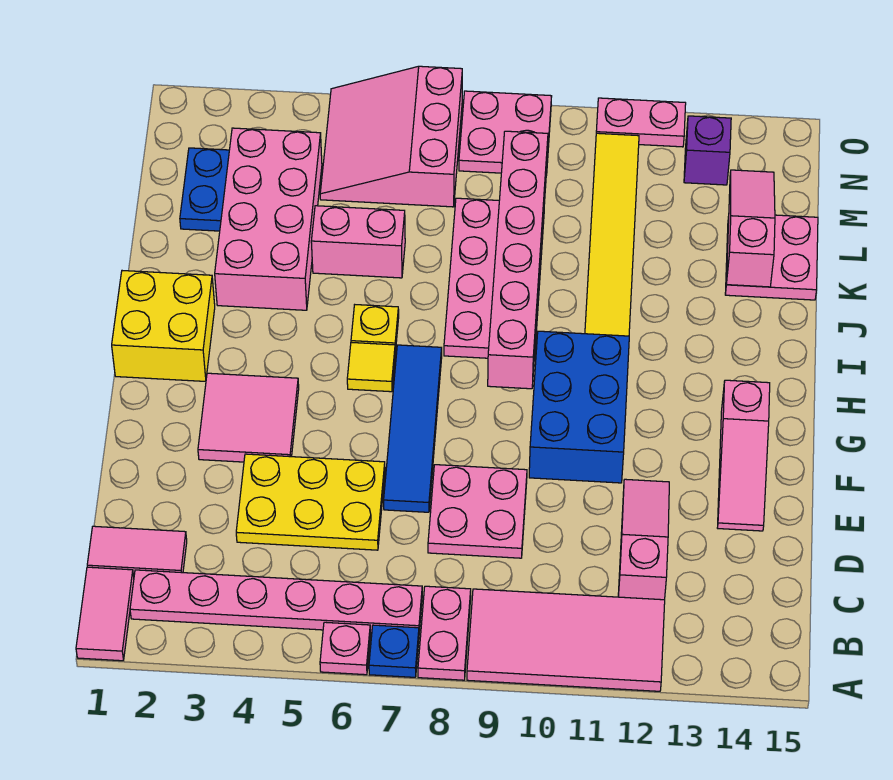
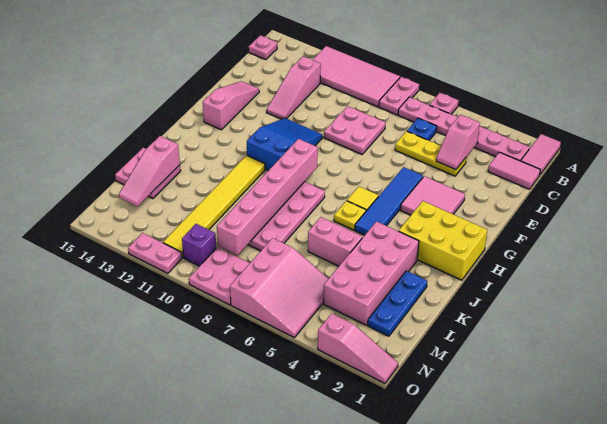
blue plate A7 level 1 -> blue plate C6 level 1
none -> pink plate B15 level 1
none -> pink slope C4:D4 level 2 top C
yellow plate D4:E6 level 1 -> yellow plate D4:D6 level 1
blue tile E7:H7 level 1 -> blue tile F5:I5 level 1
blue brick F10:H11 level 1 -> blue slope F10:H11 level 1 top H
yellow brick H1:I2 level 1 -> yellow brick H1:I3 level 1
blue plate L2:M2 level 1 -> blue plate K2:M2 level 1
purple brick N13 level 1 -> purple brick N10 level 1
none -> pink slope O1:O3 level 1 top 3

